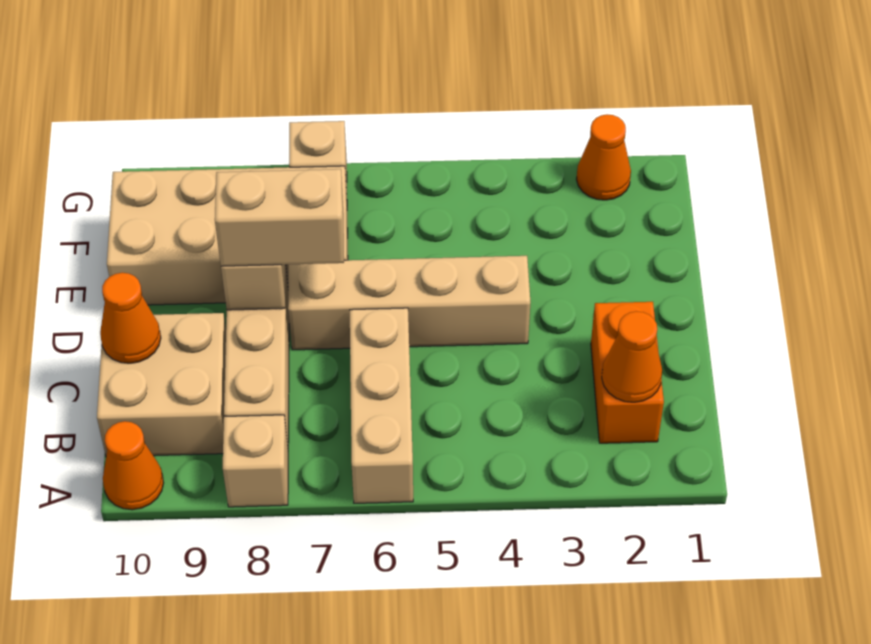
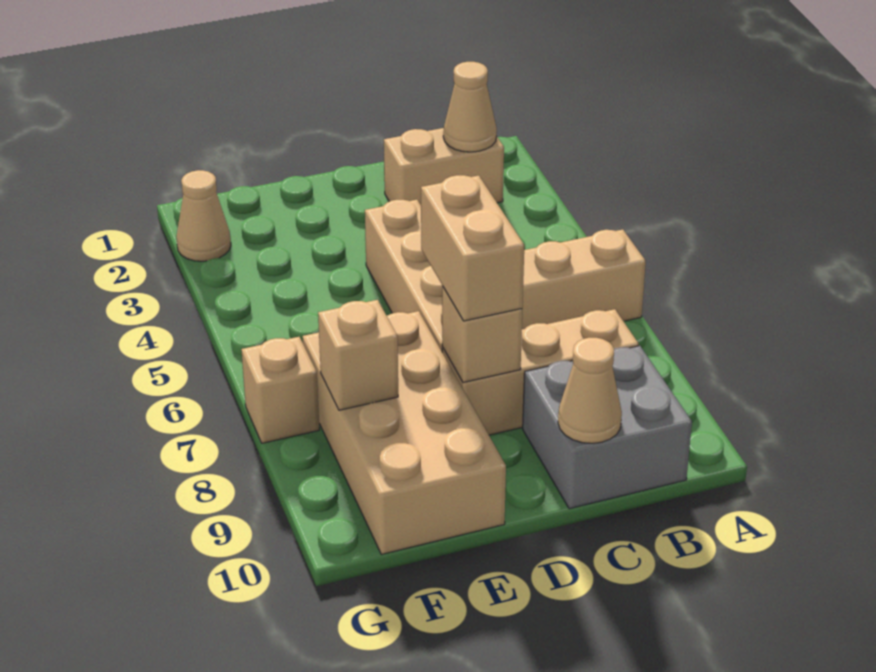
tan brick A8 level 1 -> tan brick F8 level 2
orange cone A10 level 1 -> none
orange brick B2:C2 level 1 -> tan brick B2:C2 level 1
orange cone B2 level 2 -> tan cone B2 level 2
tan brick B9:C10 level 1 -> grey brick B9:C10 level 1
orange cone C10 level 2 -> tan cone C10 level 2
orange cone G2 level 1 -> tan cone G2 level 1

